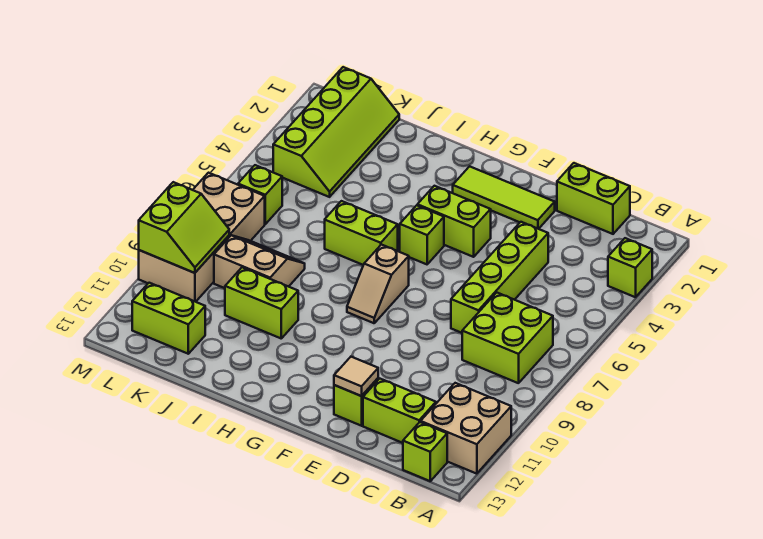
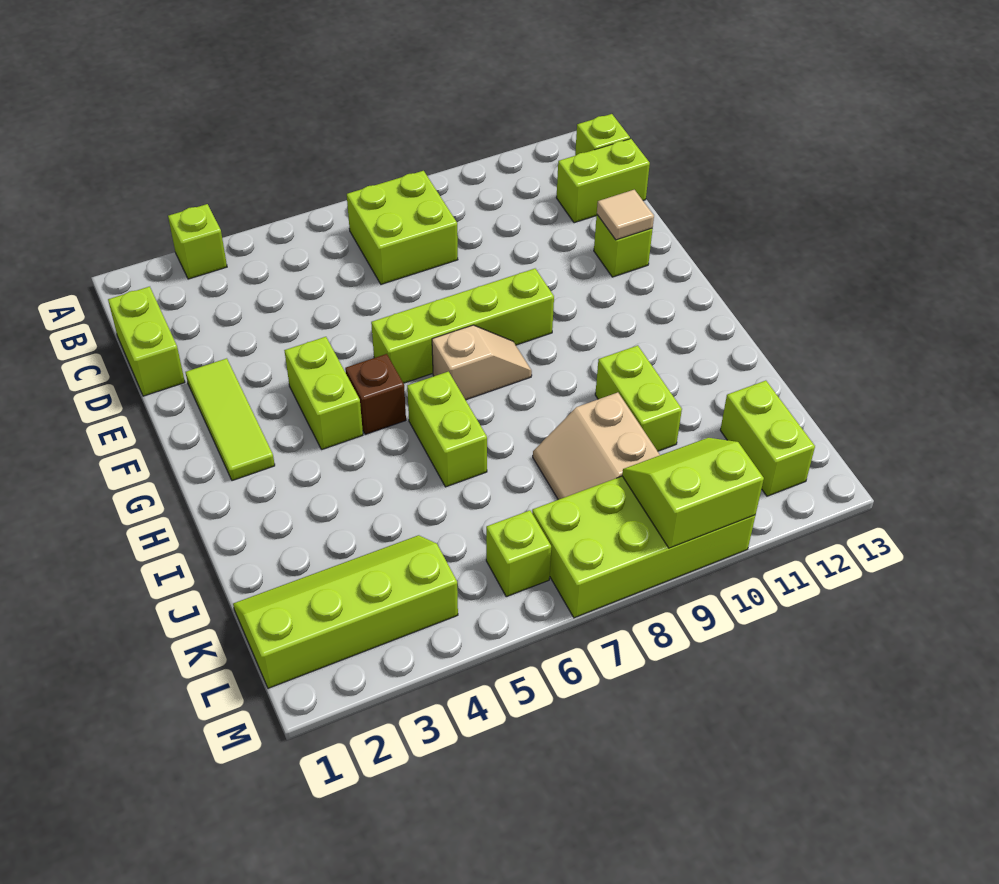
tan brick A11:B12 level 1 -> none
lime brick C12:D12 level 1 -> lime brick C12:C13 level 1
lime brick D4:D7 level 1 -> lime brick F6:F9 level 1
lime brick G5 level 1 -> brown brick G5 level 1
tan brick L7:M10 level 1 -> lime brick L7:M10 level 1

